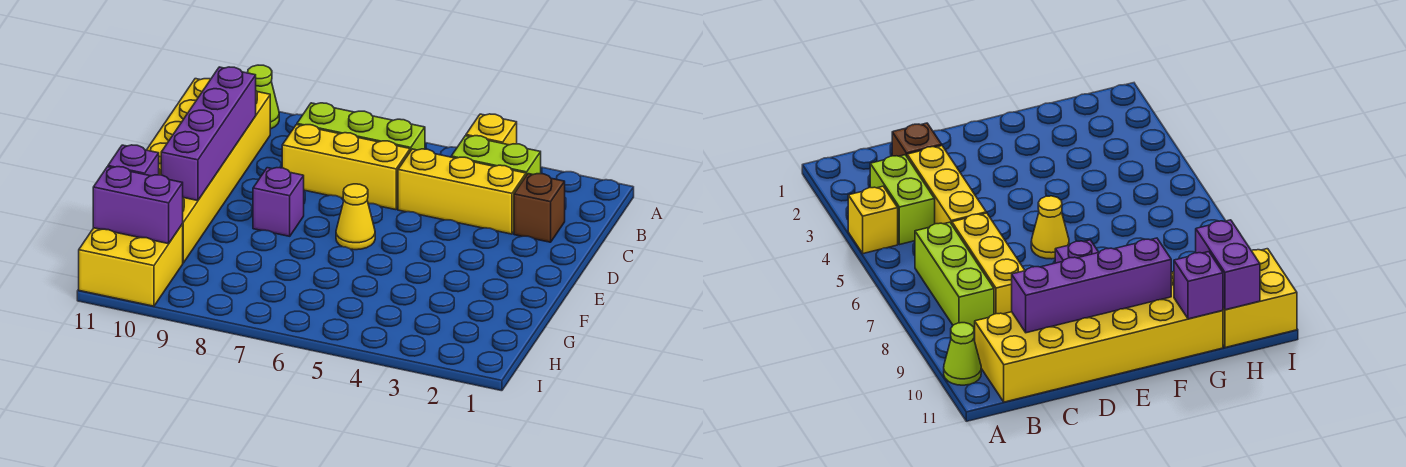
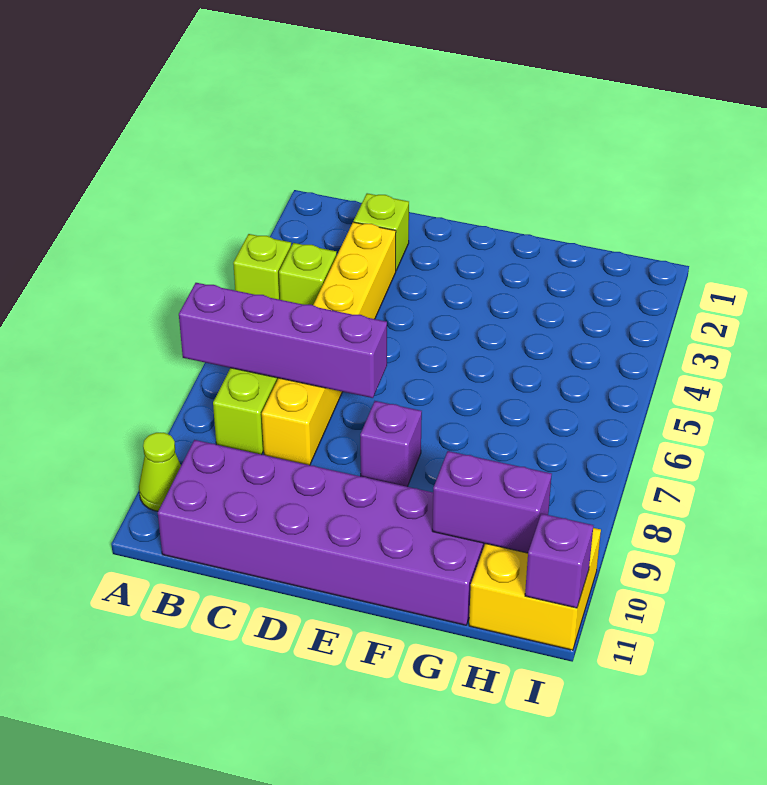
yellow brick A4 level 1 -> lime brick A4 level 1
lime brick B3:B4 level 1 -> lime brick B4 level 1
yellow brick B10:G11 level 1 -> purple brick B10:G11 level 1
brown brick C2 level 1 -> lime brick C2 level 1
purple brick C10:F10 level 2 -> purple brick A7:D7 level 2
yellow cone E6 level 1 -> none
purple brick G11 level 2 -> purple brick I11 level 2
purple brick H10:H11 level 2 -> purple brick G10:H10 level 2

